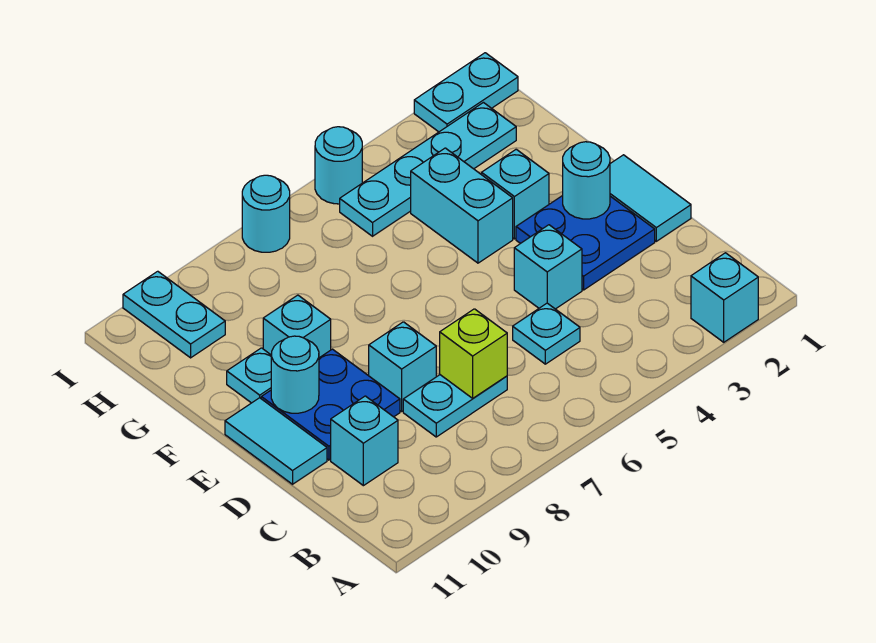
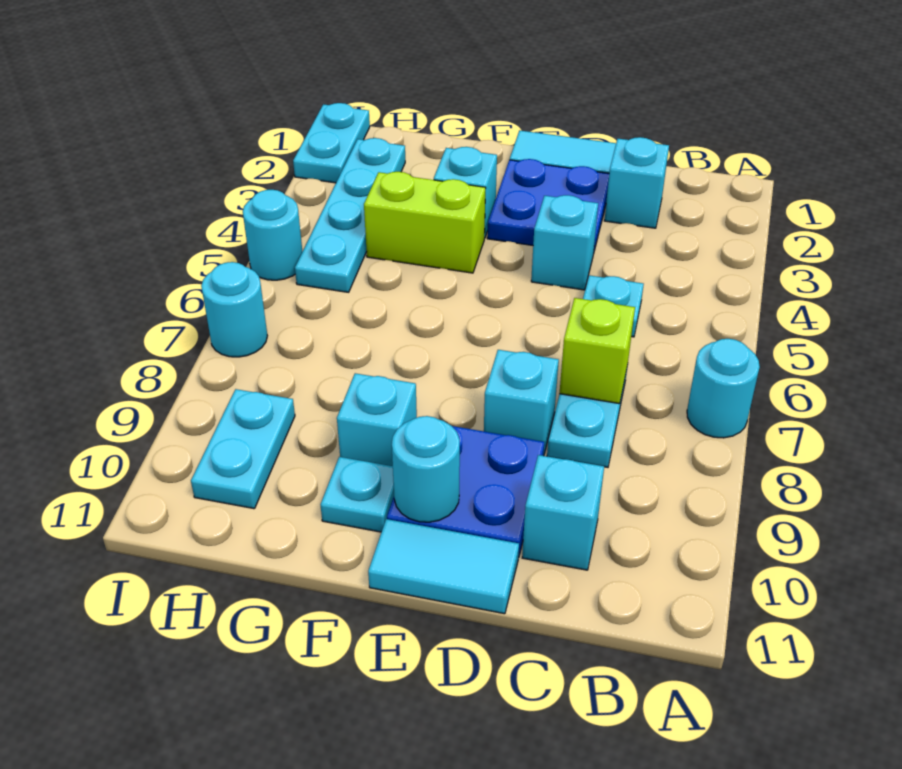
cyan brick A2 level 1 -> cyan brick C2 level 1
cyan round brick E2 level 2 -> cyan round brick A7 level 1
cyan brick F4:G4 level 1 -> lime brick F4:G4 level 1
cyan plate H10:I10 level 1 -> cyan plate H9:H10 level 1

